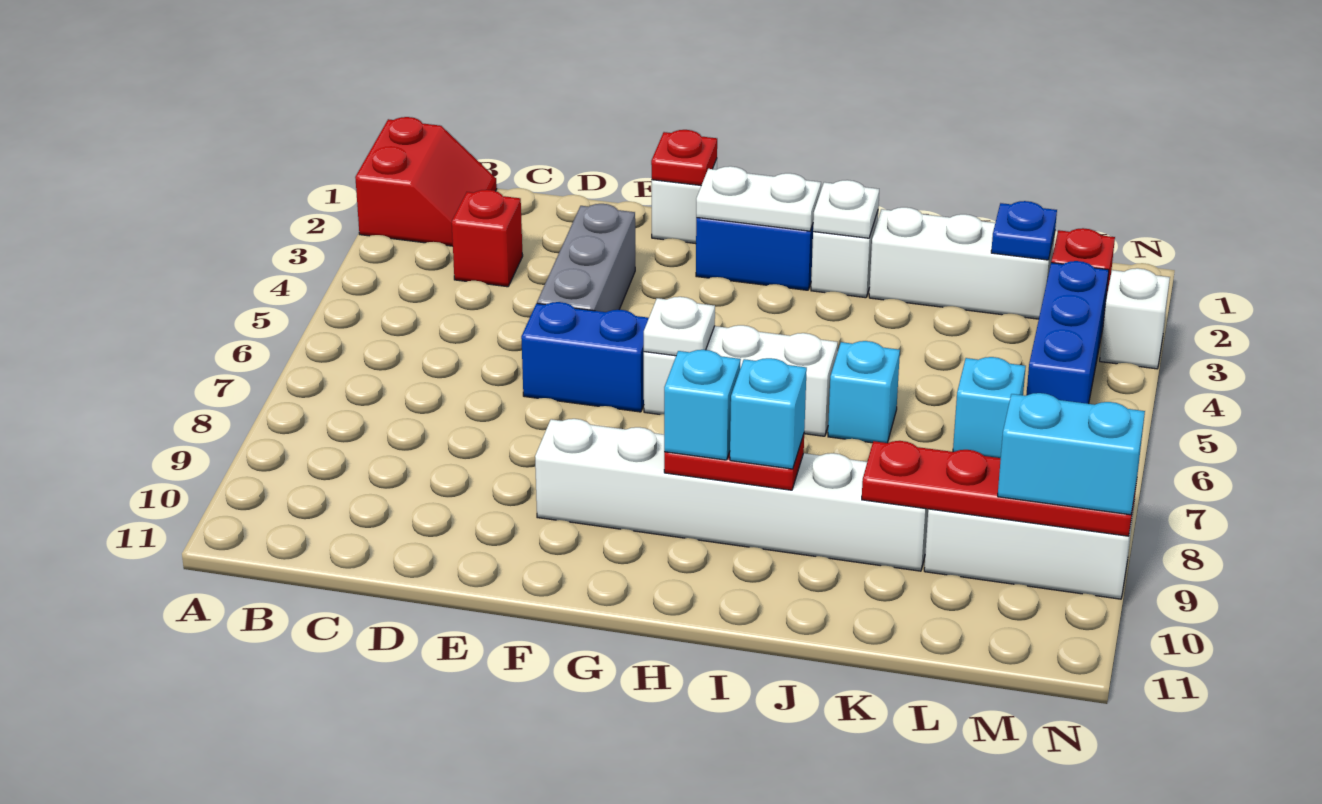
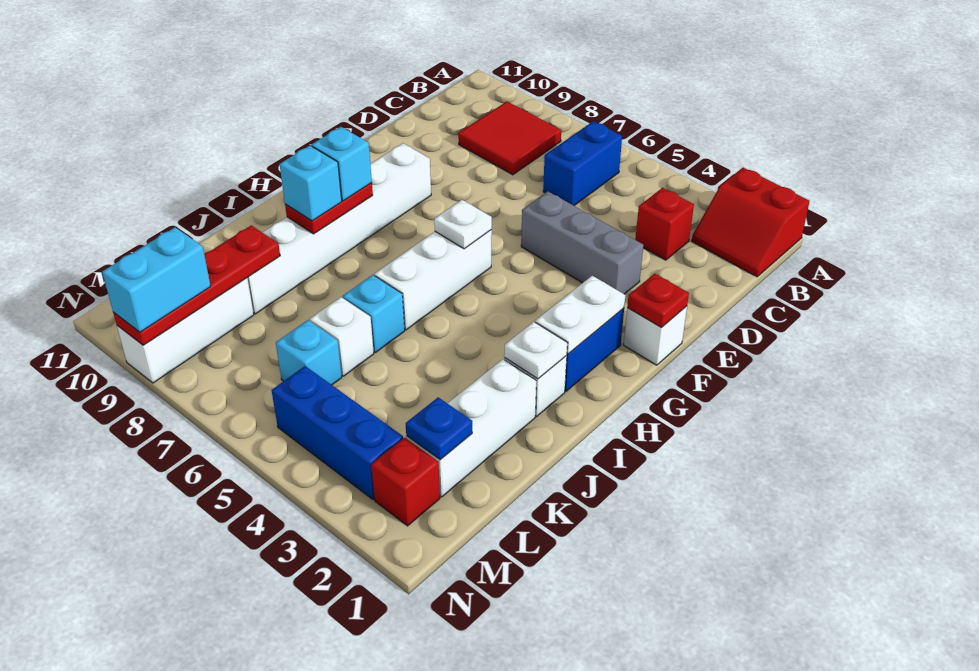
none -> red tile B8:C9 level 1
blue brick E6:F6 level 1 -> blue brick B6:C6 level 1
white brick N3 level 1 -> white brick K6 level 1

